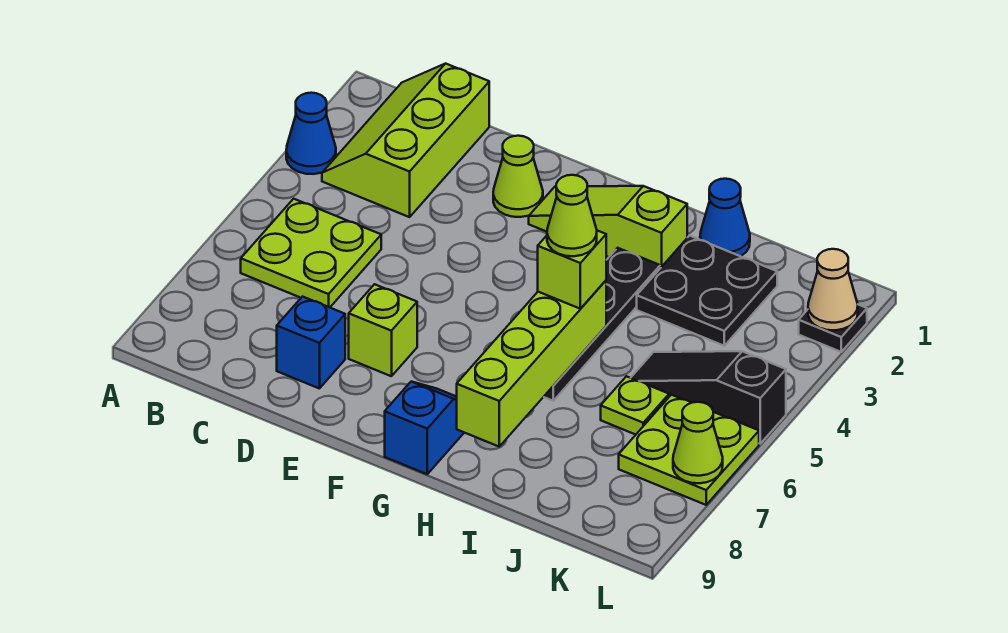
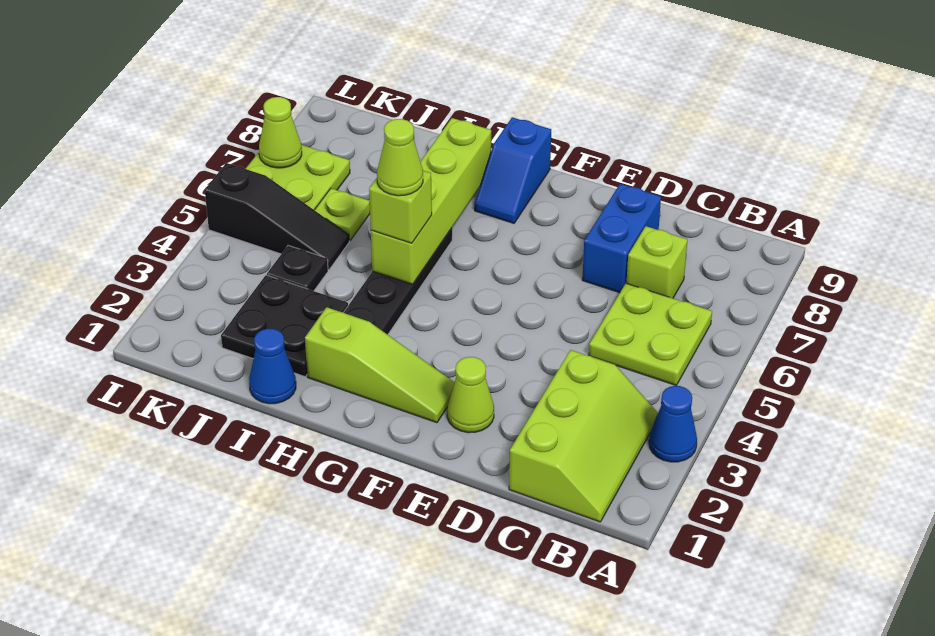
blue brick D8 level 1 -> blue brick D7:D8 level 1
lime brick E7 level 1 -> lime brick C7 level 1
black plate L2 level 1 -> black plate J4 level 1
tan cone L2 level 2 -> none

